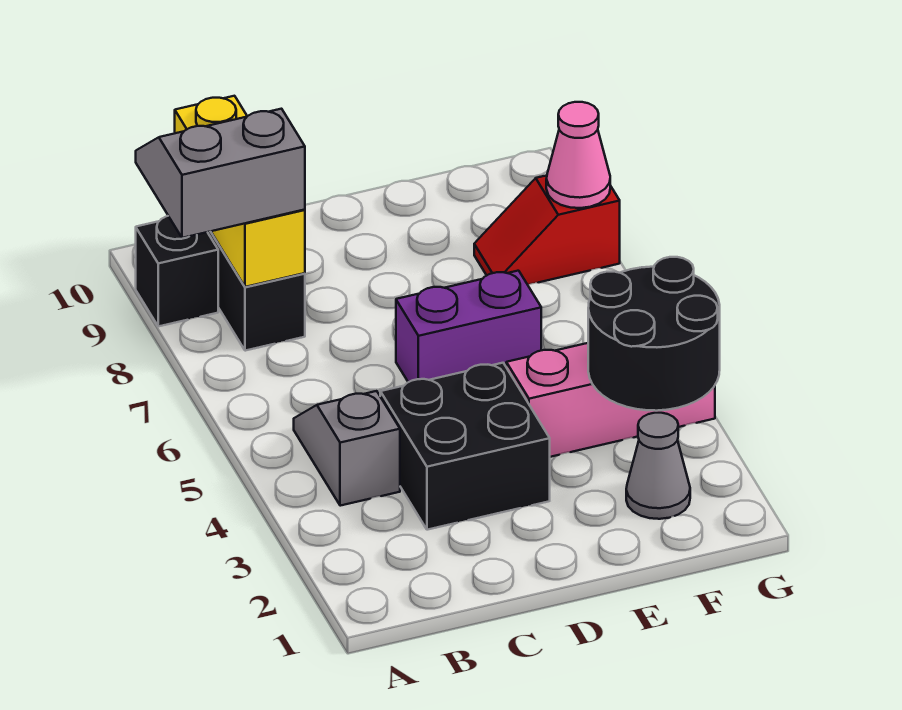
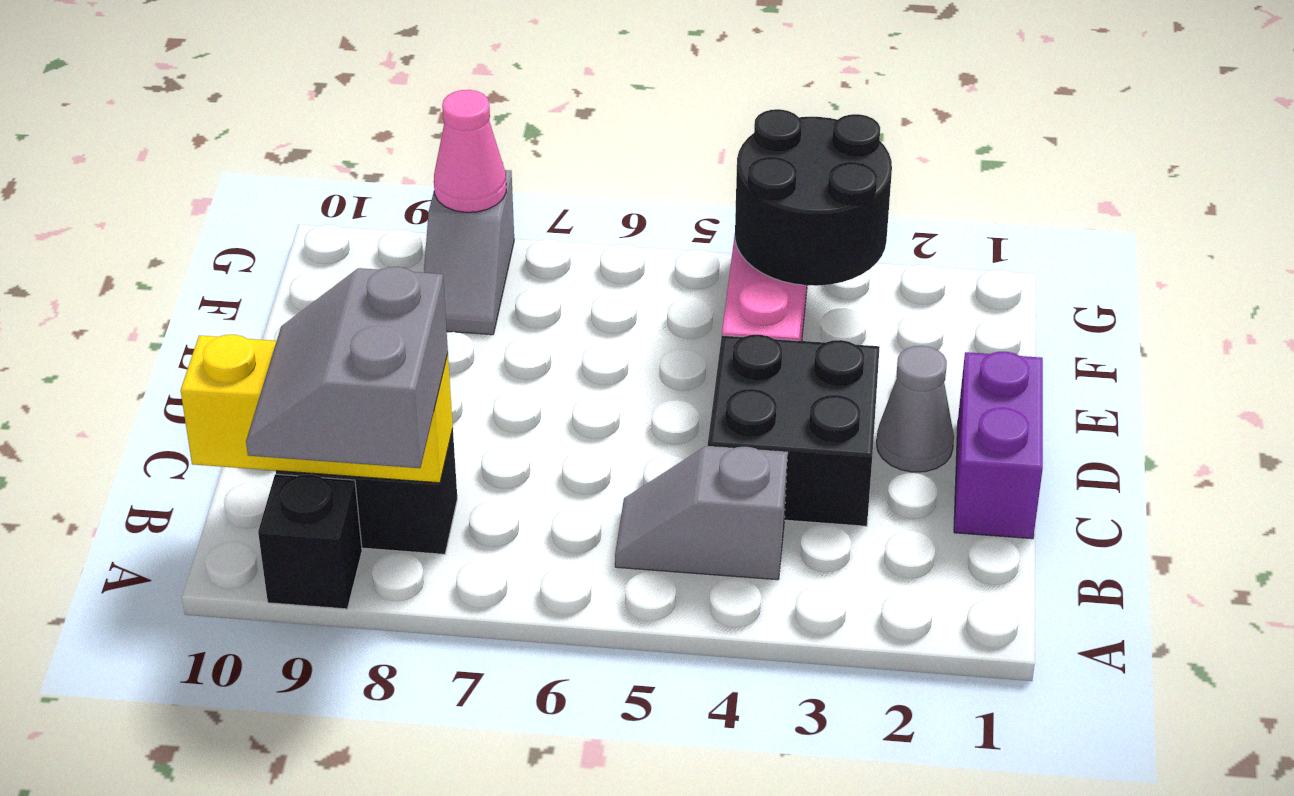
purple brick D6:E6 level 1 -> purple brick C1:D1 level 1
grey cone F2 level 1 -> grey cone D2 level 1
red slope F8:G8 level 1 top G -> grey slope F8:G8 level 1 top G

